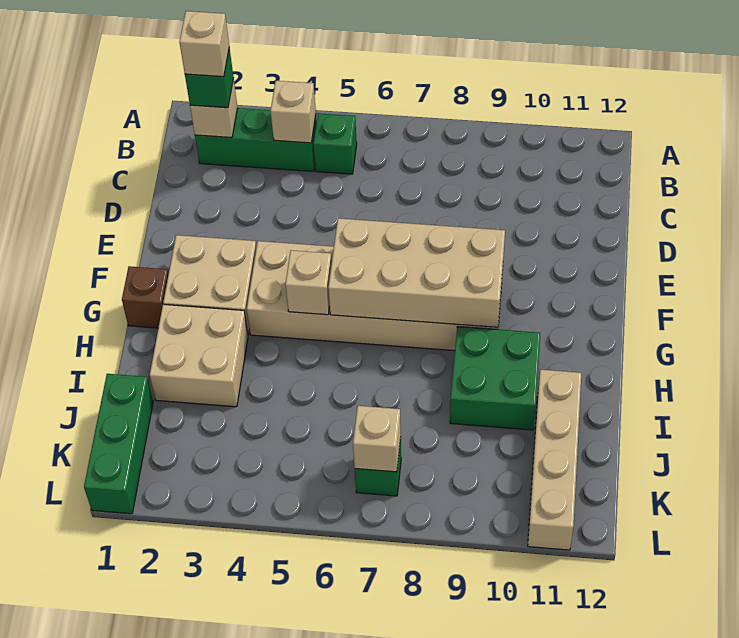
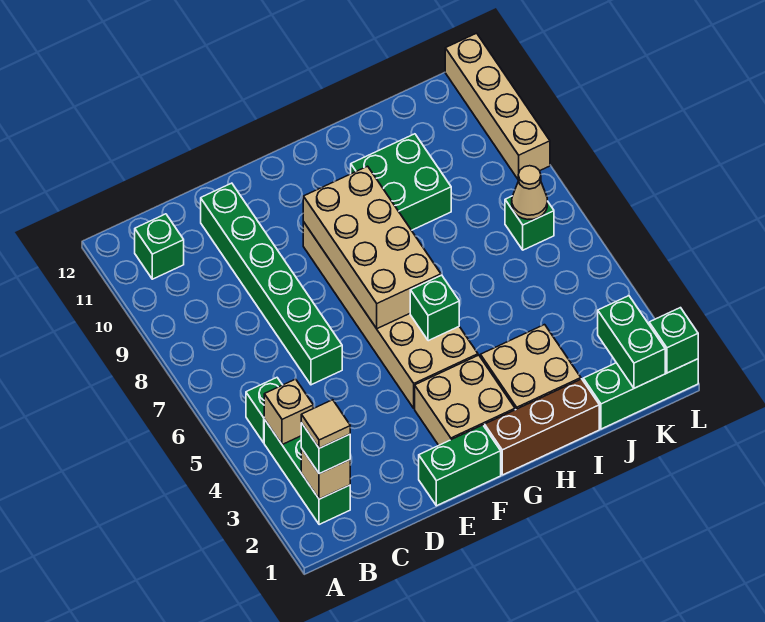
tan brick B2 level 4 -> tan tile B2 level 4
none -> green brick B11 level 1
none -> green brick D6:D11 level 1
none -> green brick E1:F1 level 1
brown brick G1 level 1 -> brown brick G1:I1 level 1
tan brick G5 level 2 -> green brick G5 level 2
tan brick I11:L11 level 1 -> tan brick L9:L12 level 1
none -> green brick K1:K2 level 2
tan brick K7 level 2 -> tan cone K7 level 2
none -> green brick L1 level 2

